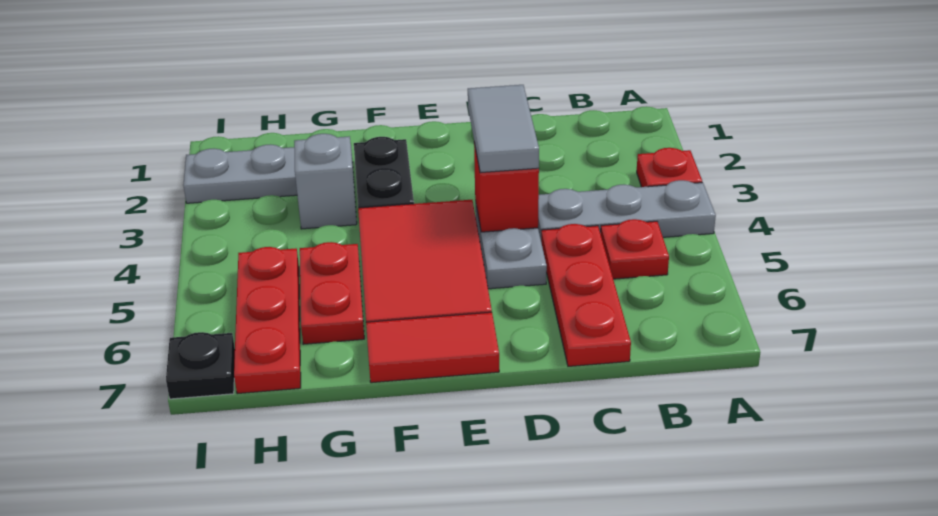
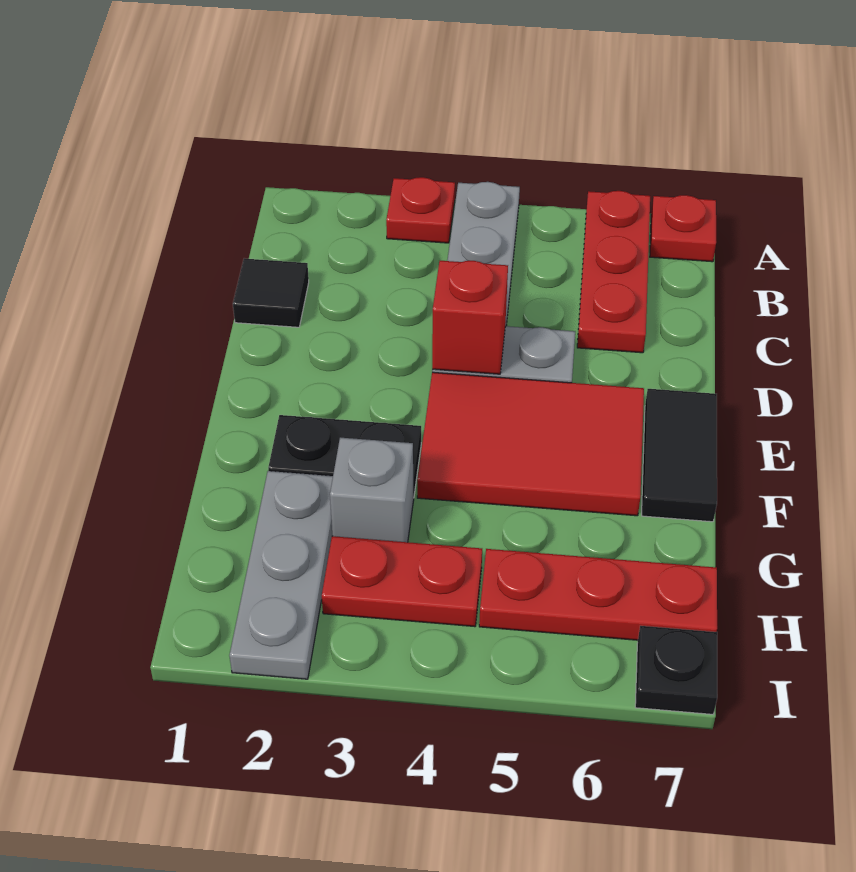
red plate B5 level 1 -> red plate A7 level 1
none -> black tile C1 level 1
red plate C5:C7 level 1 -> red plate A6:C6 level 1
grey tile D3:D4 level 3 -> none
red tile E7:F7 level 1 -> black tile E7:F7 level 1
red plate G5:G6 level 1 -> red plate H3:H4 level 1

